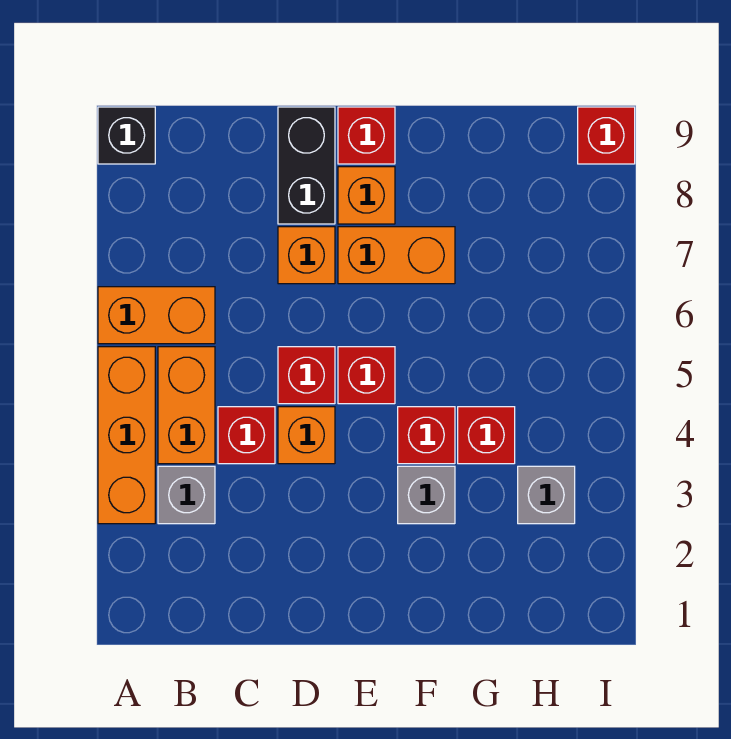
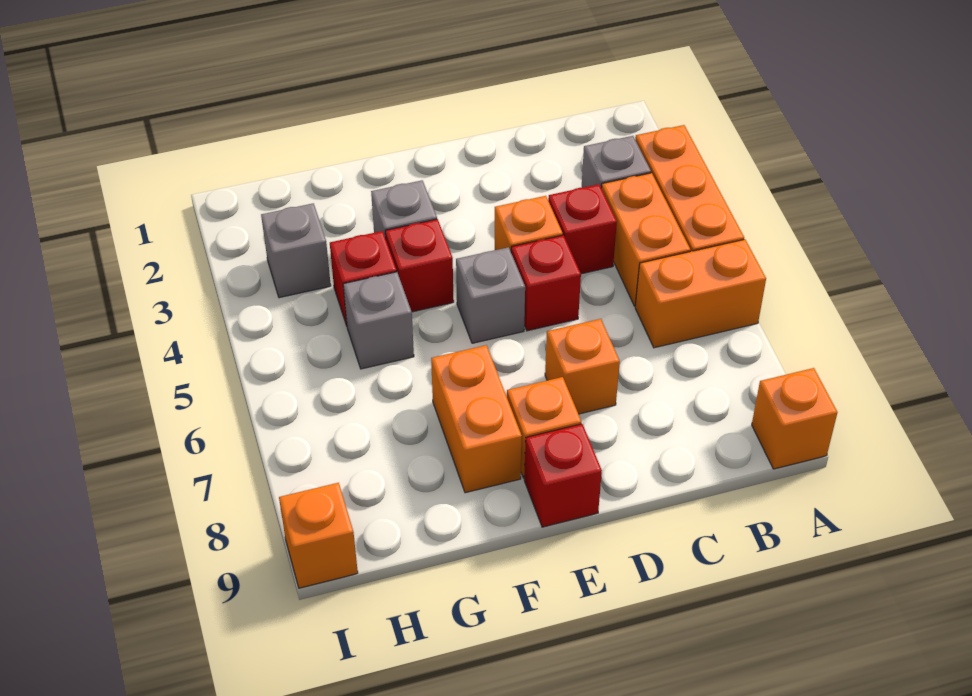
black brick A9 level 1 -> orange brick A9 level 1
black brick D8:D9 level 1 -> none
red brick E5 level 1 -> grey brick E5 level 1
orange brick E7:F7 level 1 -> orange brick F7:F8 level 1
none -> grey brick G5 level 1
red brick I9 level 1 -> orange brick I9 level 1

